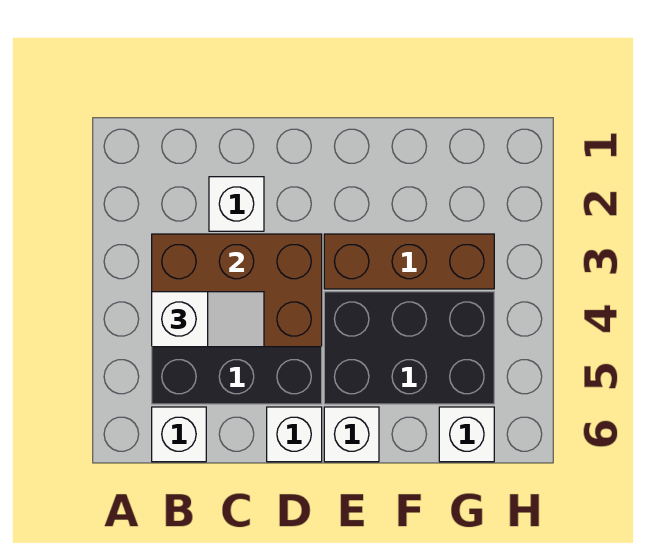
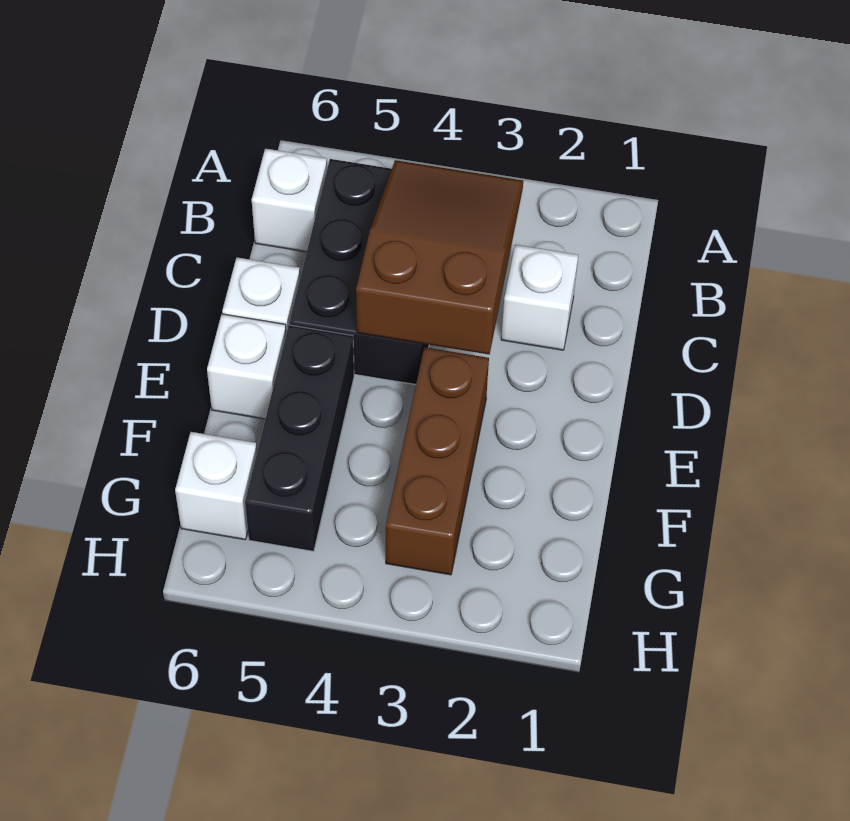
brown brick B3:D4 level 2 -> brown slope B3:D4 level 2 top D
white slope B4:C4 level 3 top B -> none
black brick E4:G5 level 1 -> black brick E5:G5 level 1

